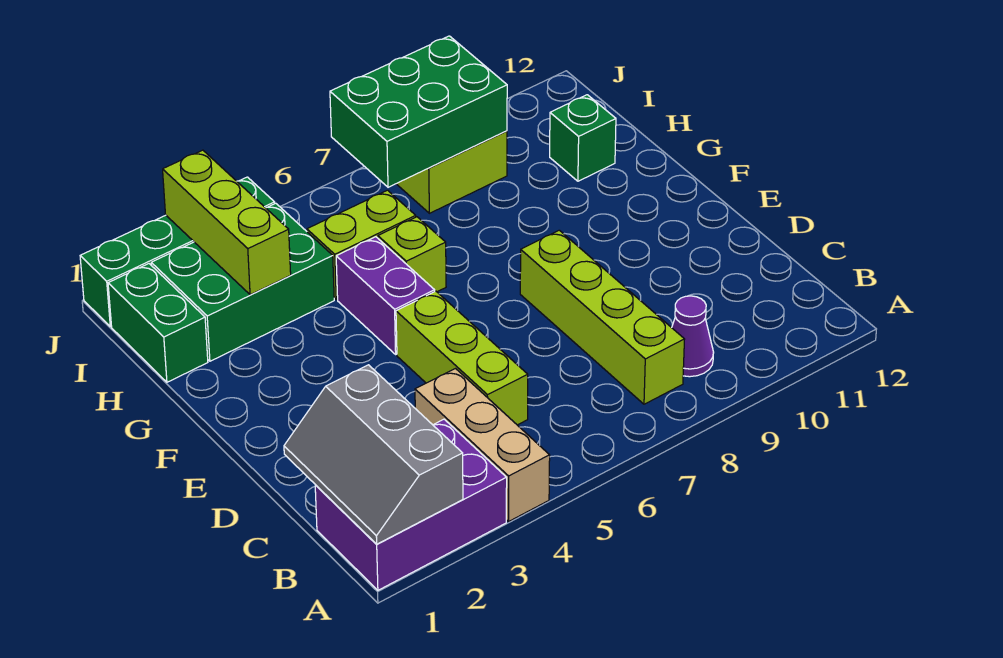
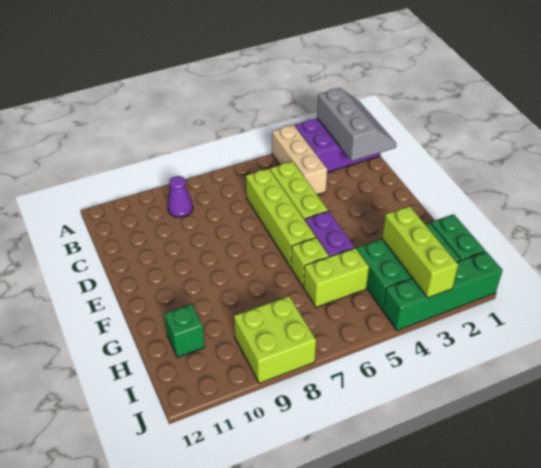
lime brick B8:E8 level 1 -> lime brick C6:F6 level 1
green brick I7:J9 level 2 -> none

